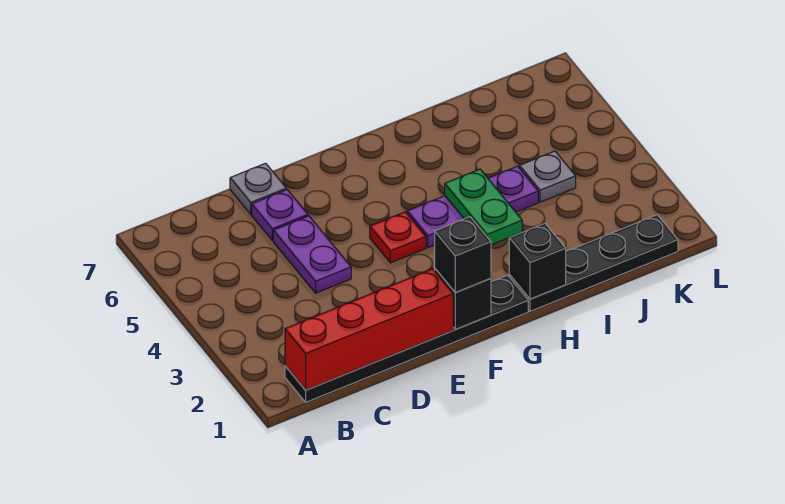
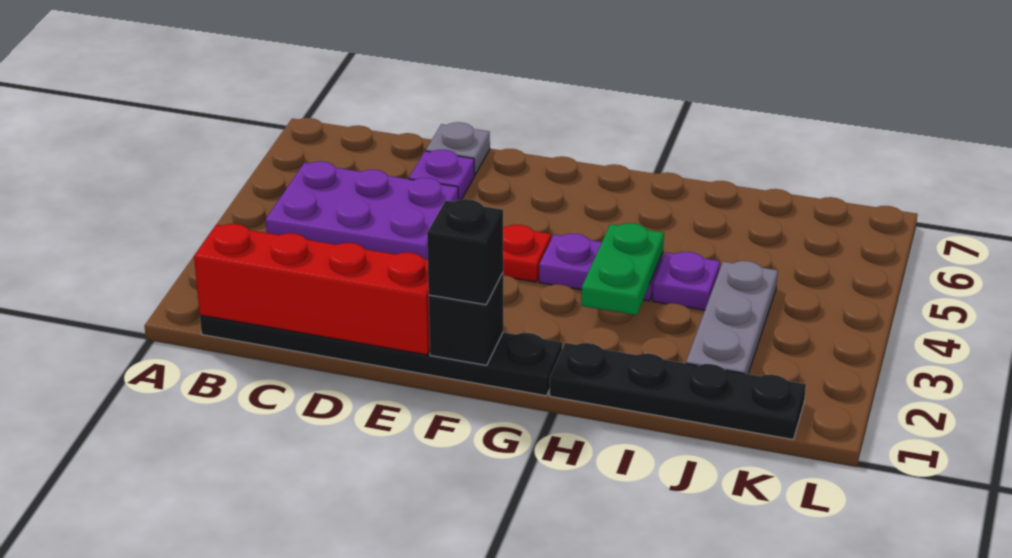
purple plate D4:D5 level 1 -> purple plate B4:D5 level 1
black brick H1 level 2 -> none
grey plate J4 level 1 -> grey plate J2:J4 level 1

